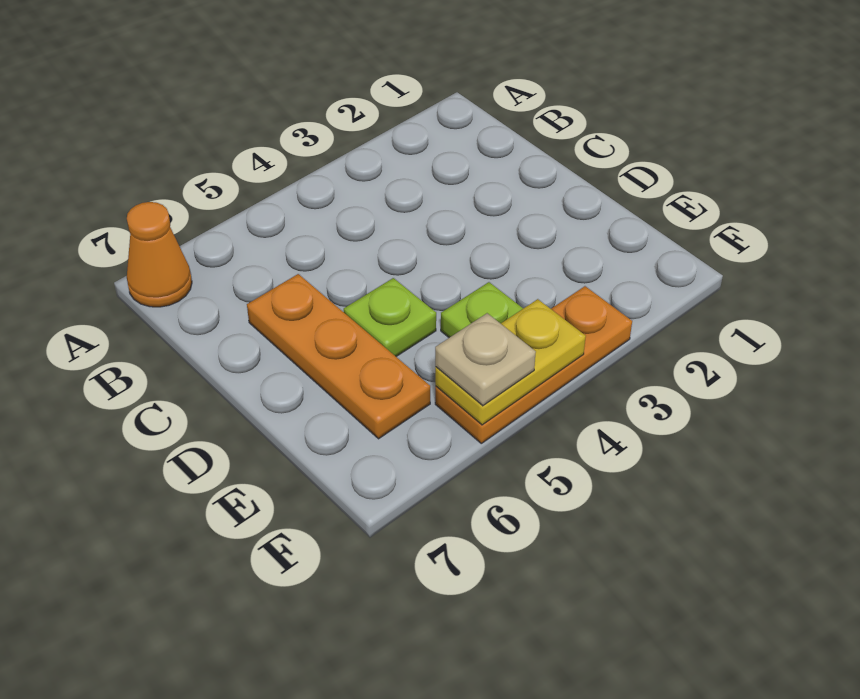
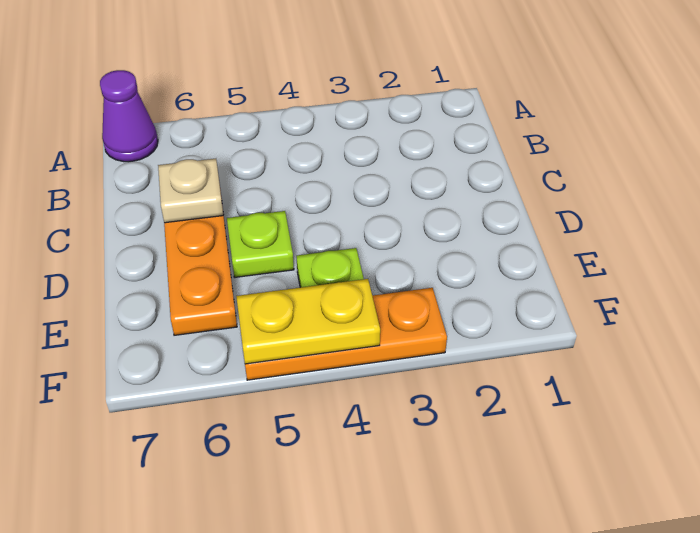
orange cone A7 level 1 -> purple cone A7 level 1
tan plate F5 level 3 -> tan plate C6 level 2

